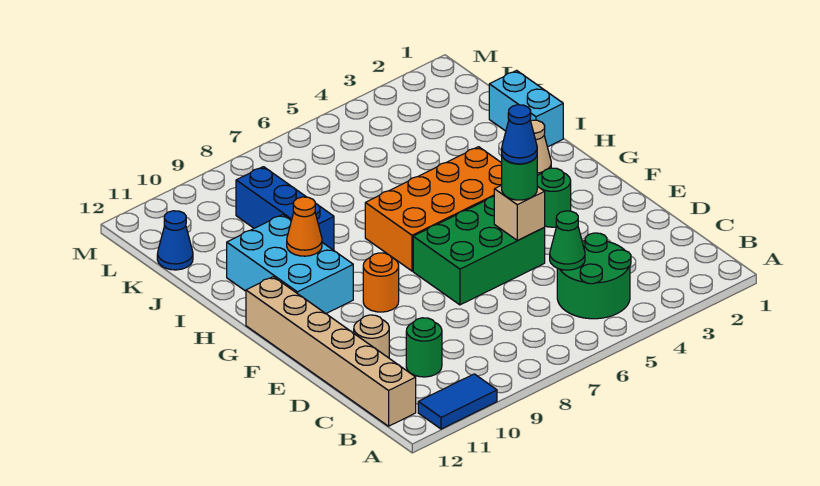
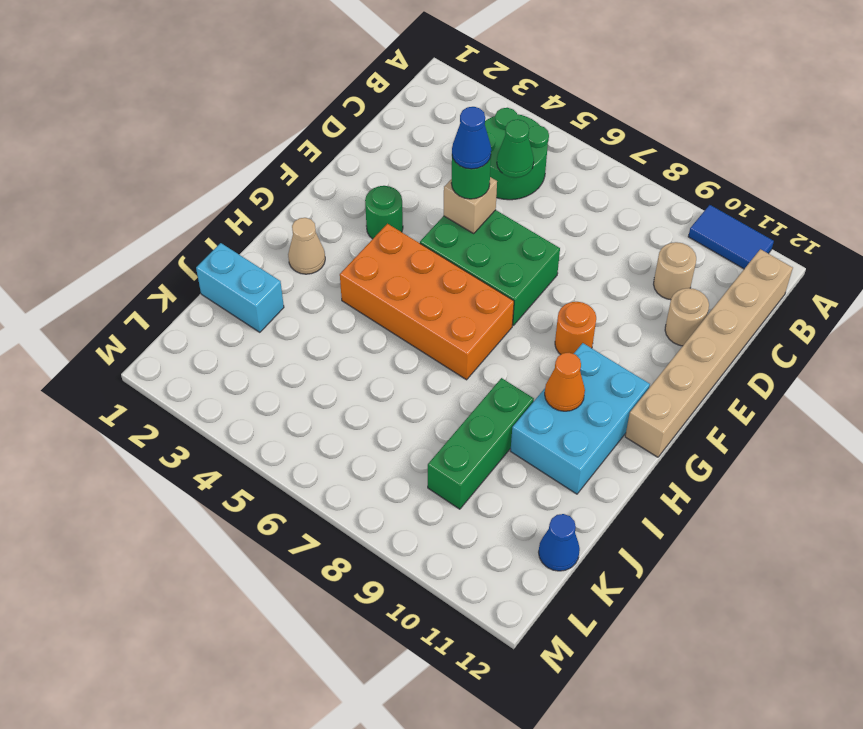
green round brick C10 level 1 -> tan round brick C10 level 1
cyan brick I1:J1 level 1 -> cyan brick J1:J2 level 1
blue brick I9:K9 level 1 -> green brick I9:K9 level 1

